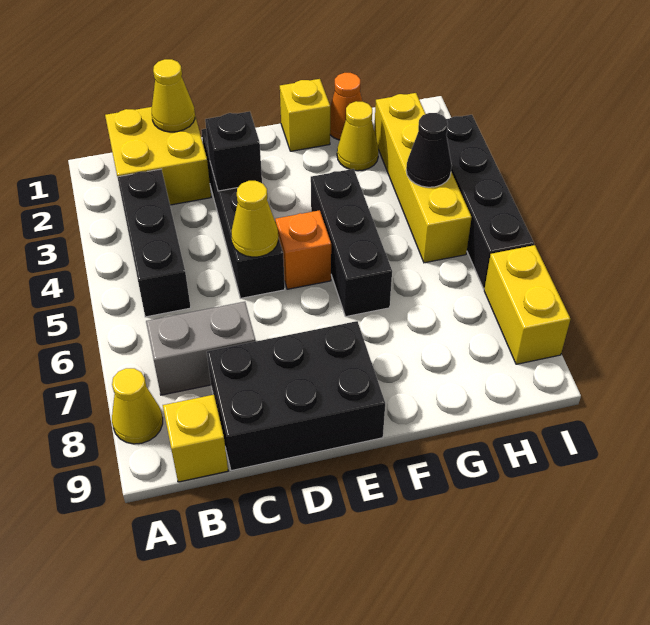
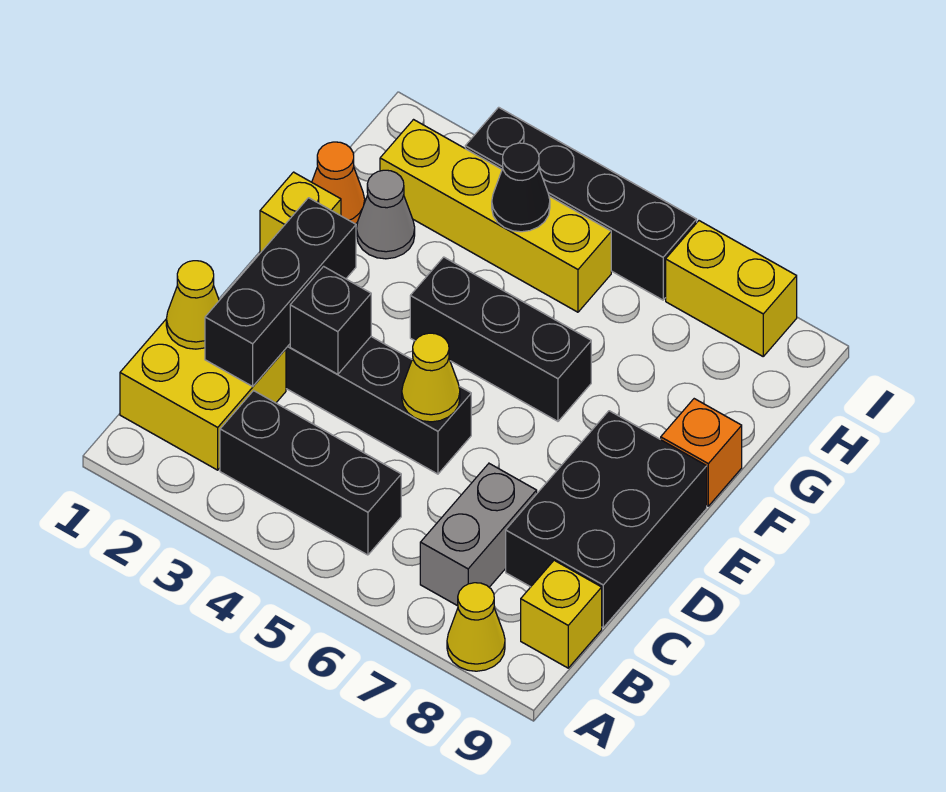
none -> black brick C2:E2 level 2
orange brick E5 level 1 -> orange brick F9 level 1
yellow cone G2 level 1 -> grey cone G2 level 1

